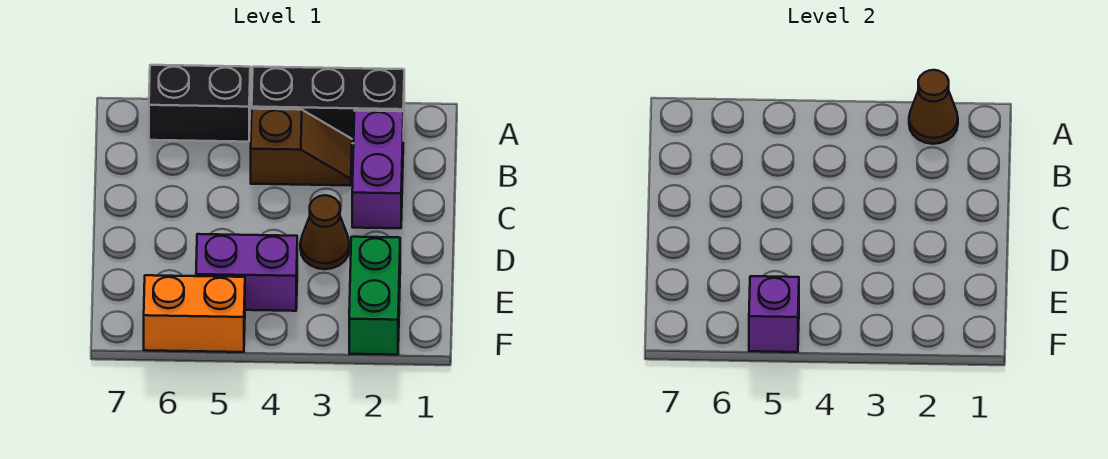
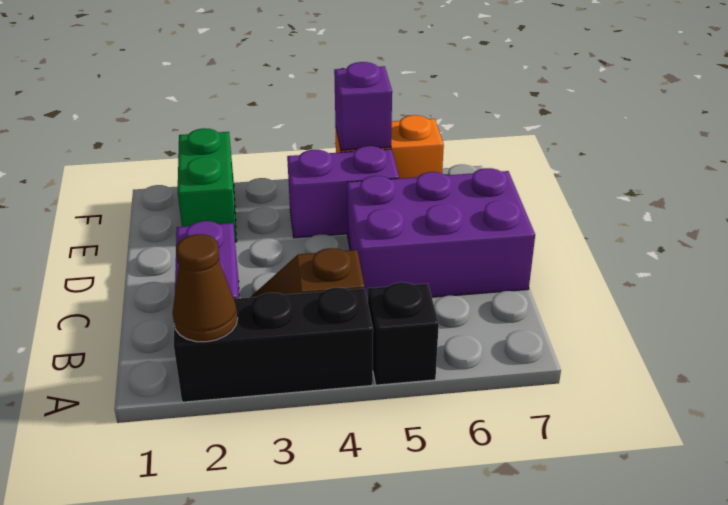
black brick A5:A6 level 1 -> black brick A5 level 1
none -> purple brick C5:D7 level 1
brown cone D3 level 1 -> none

